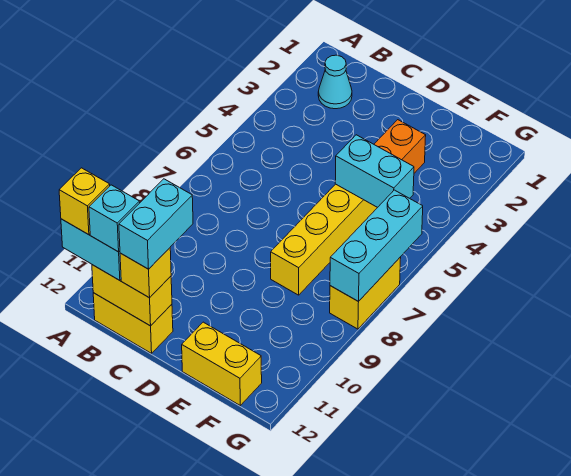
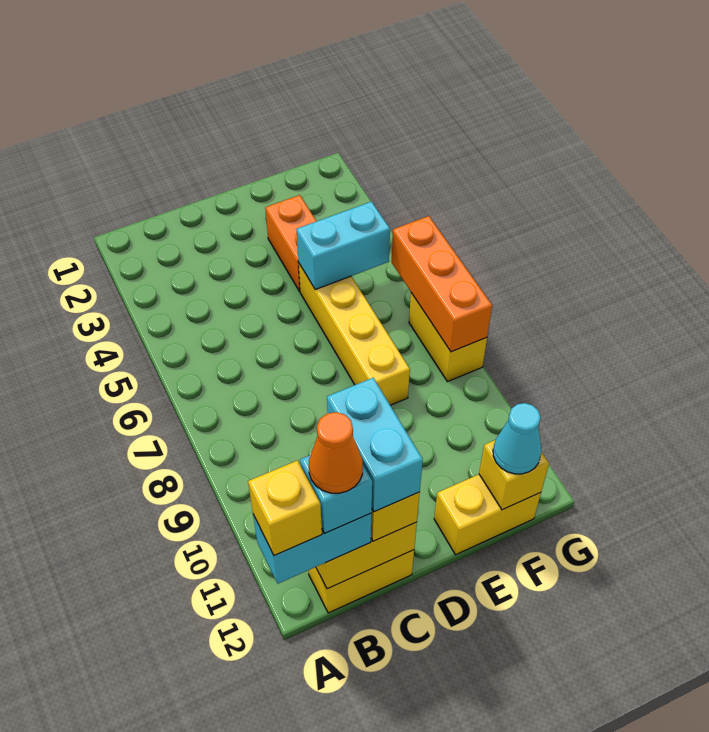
cyan cone B2 level 1 -> cyan cone F12 level 3
none -> orange cone B12 level 5
none -> yellow brick F12 level 2
cyan brick G6:G8 level 2 -> orange brick G6:G8 level 2

